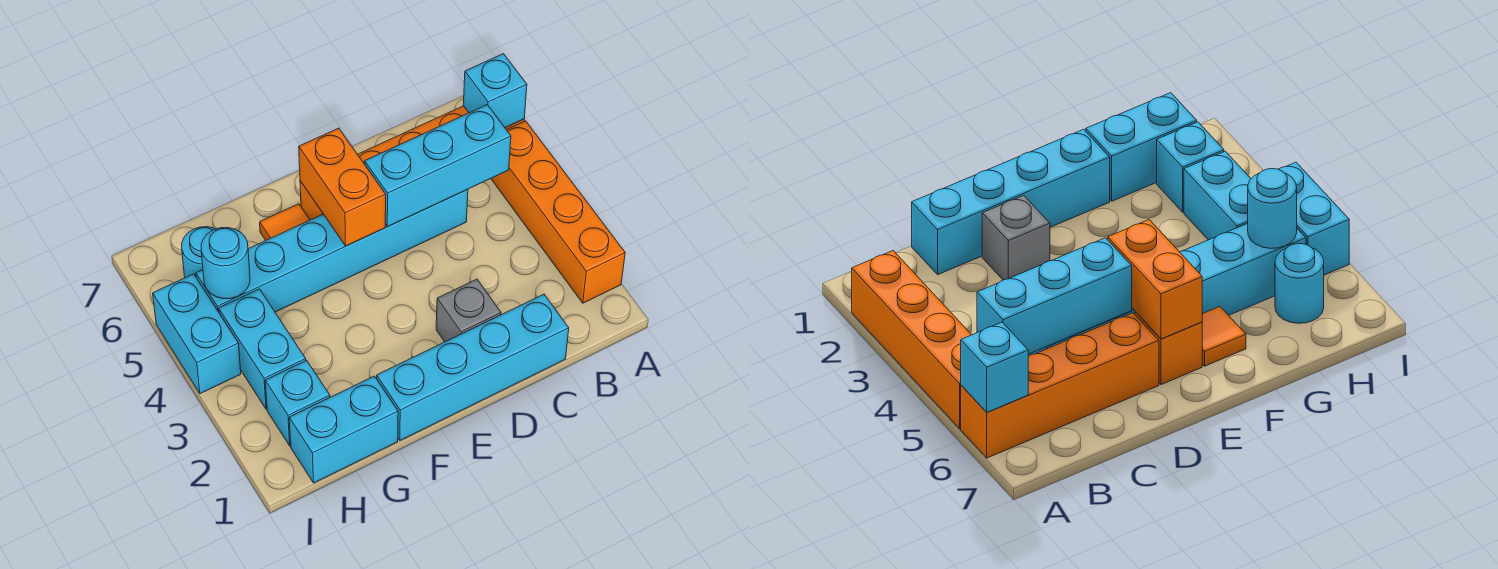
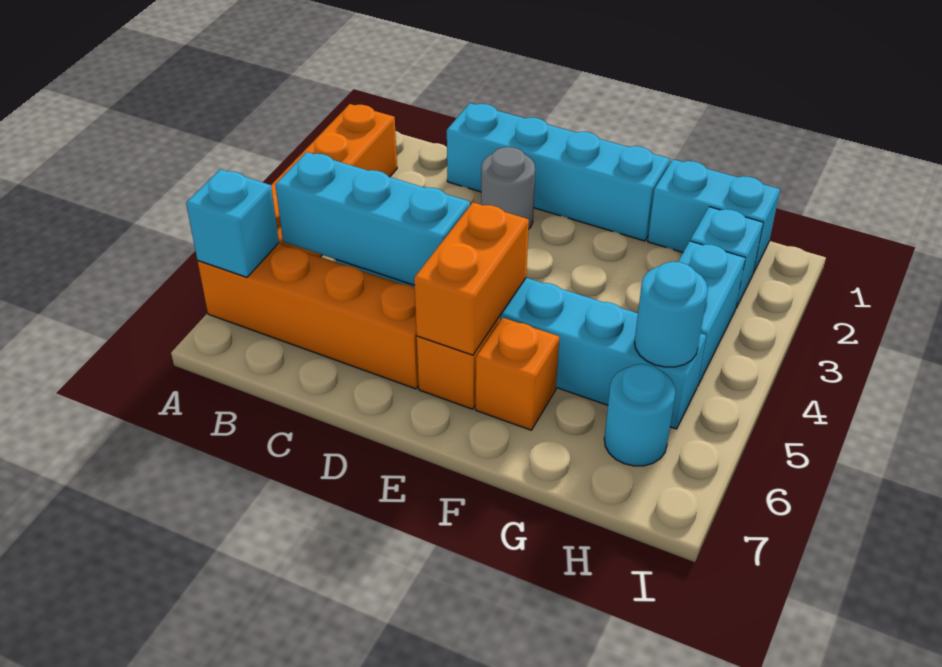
grey brick D2 level 1 -> grey round brick D2 level 1
orange tile F6 level 1 -> orange brick F6 level 1
cyan brick I4:I5 level 1 -> none

